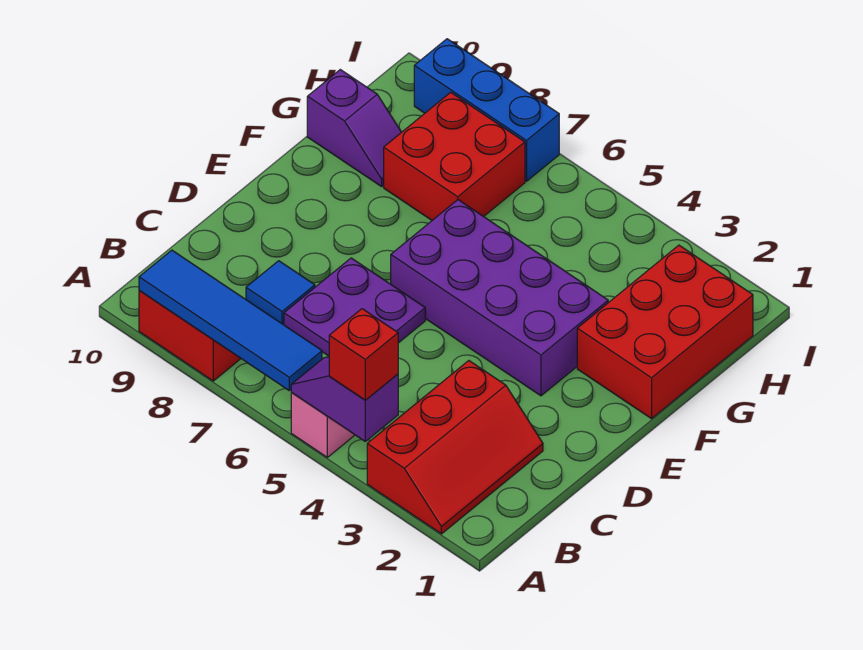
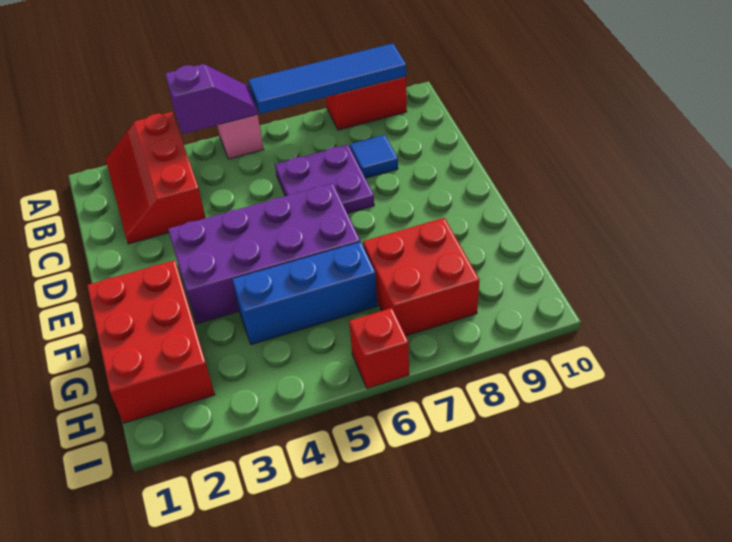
red brick A4 level 3 -> red brick I6 level 1
purple slope G9:G10 level 1 top 10 -> none
blue brick I7:I9 level 1 -> blue brick G4:G6 level 1

